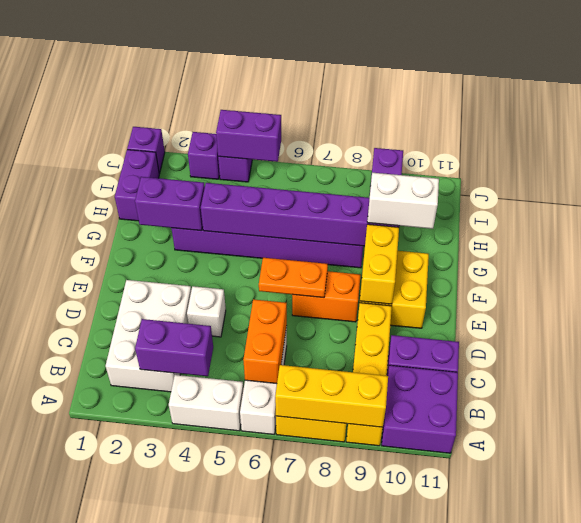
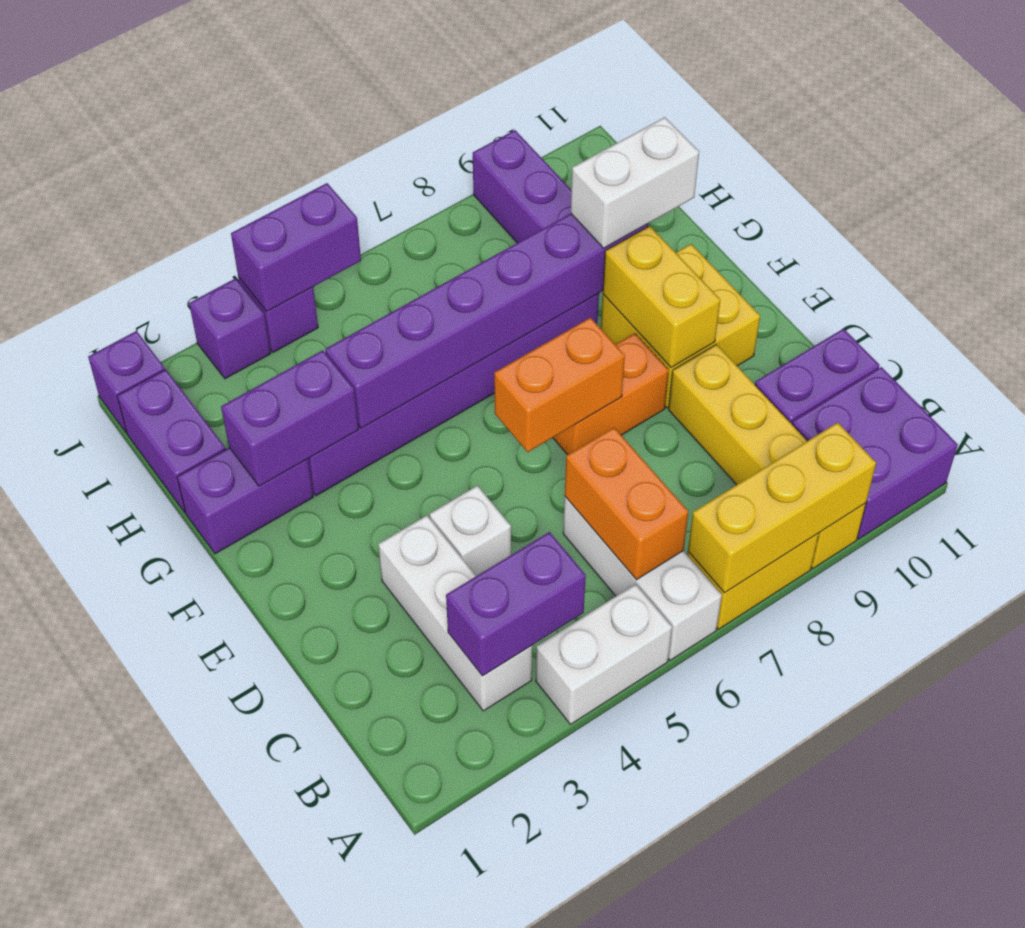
white brick B2:D3 level 1 -> white brick B3:D3 level 1
orange plate E6:E7 level 2 -> orange brick E6:E7 level 2
none -> purple brick G1:G2 level 1

